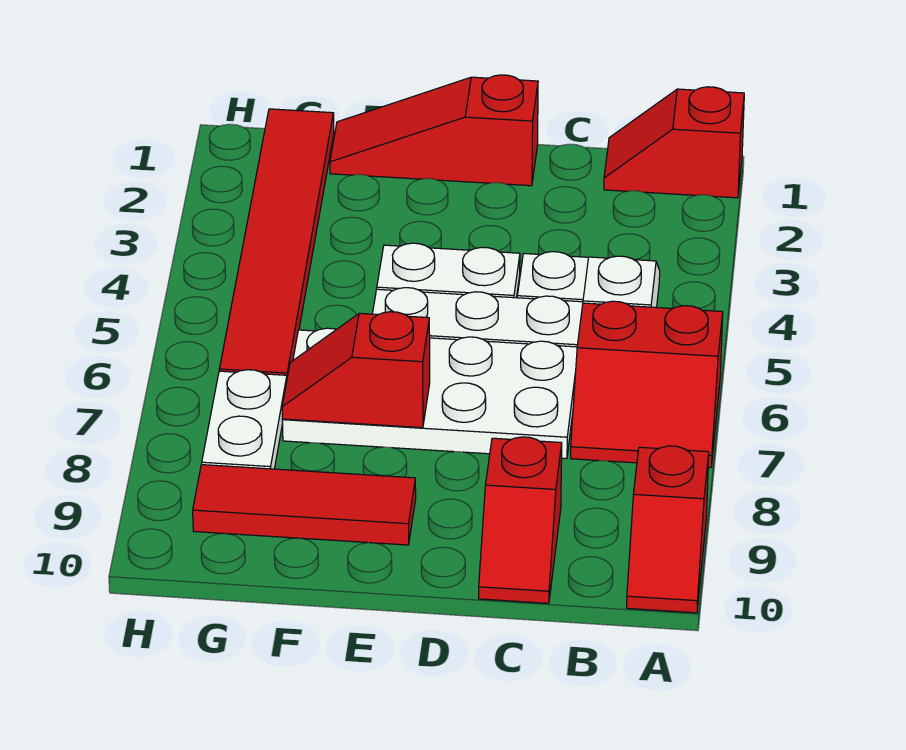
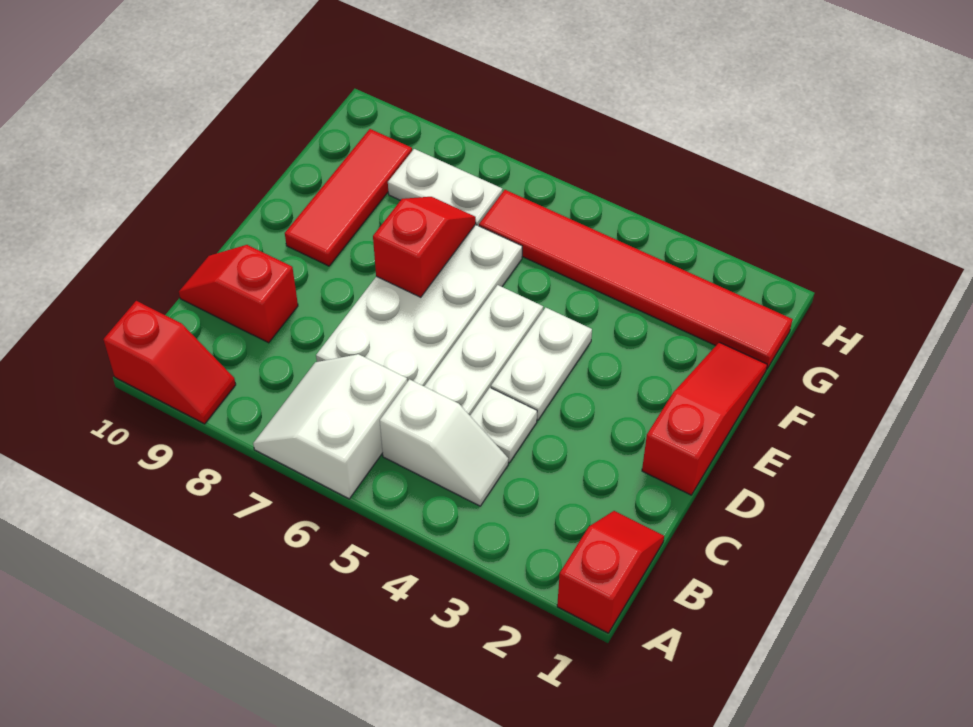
red slope A6:B7 level 1 top 6 -> white slope A6:B7 level 1 top 6
red slope A9:A10 level 1 top 9 -> red slope A9:A10 level 1 top 10

